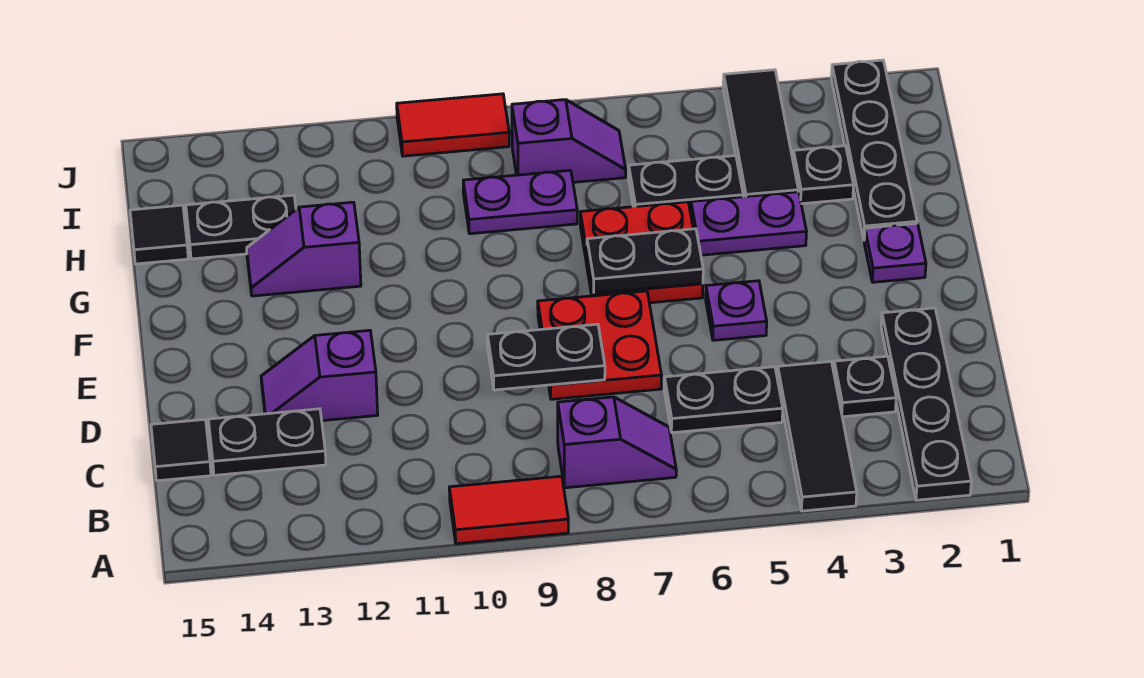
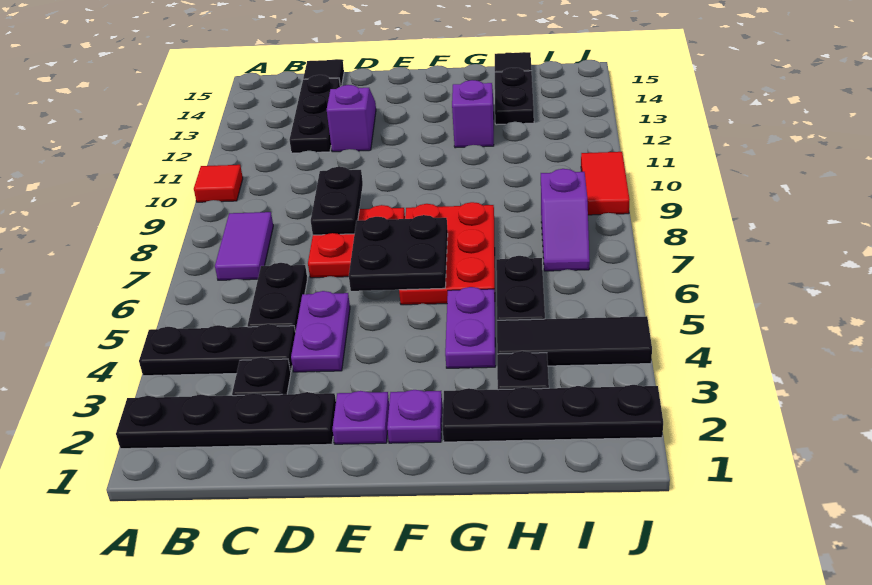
black tile A4:C4 level 1 -> black plate A4:C4 level 1
red tile A9:A10 level 1 -> red tile A10 level 1
purple slope B7:B8 level 1 top 8 -> purple tile B7:B8 level 1
black plate C13:C14 level 1 -> black plate C12:C14 level 1
purple plate E5 level 1 -> purple plate E2 level 1
red plate F6:G7 level 1 -> red plate F6:G8 level 1
black plate F6:F7 level 2 -> black plate E6:F7 level 2
purple plate H8:H9 level 1 -> purple plate D4:D5 level 1

